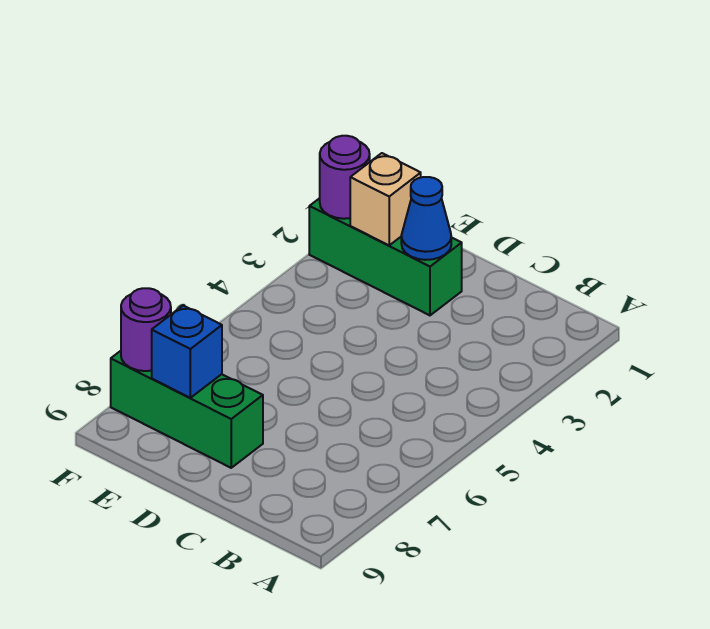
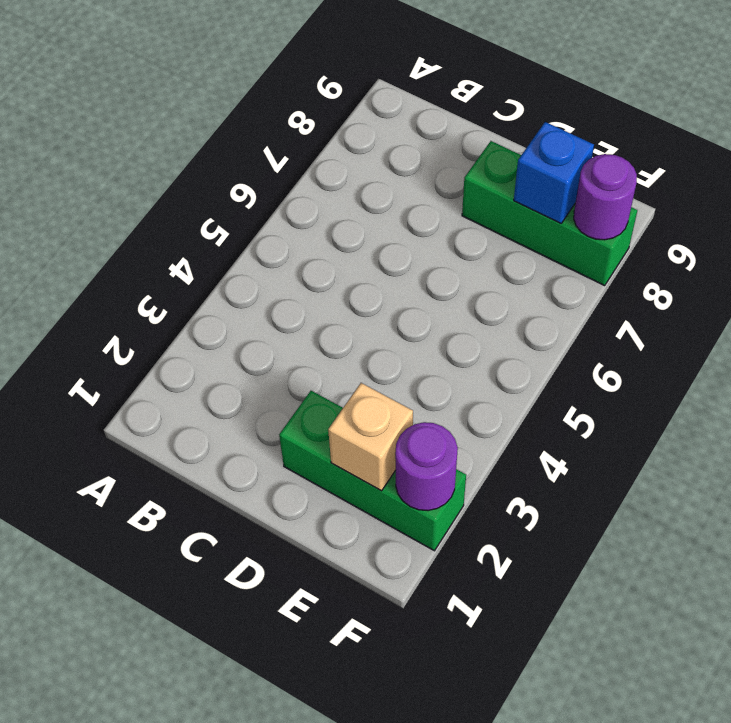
blue cone D2 level 2 -> none

